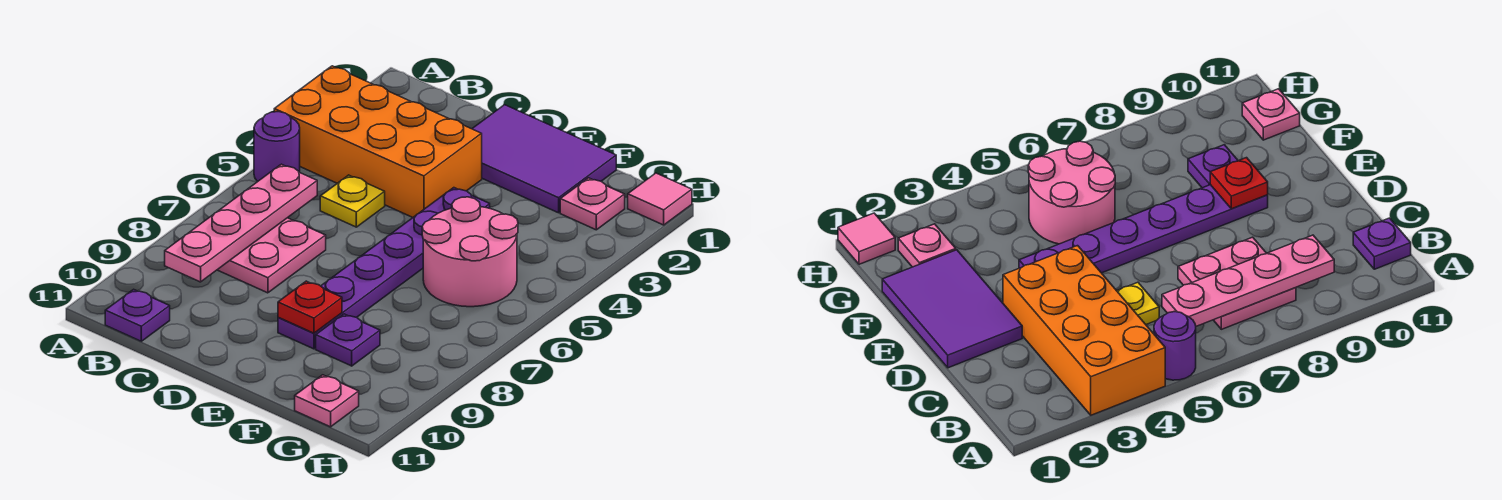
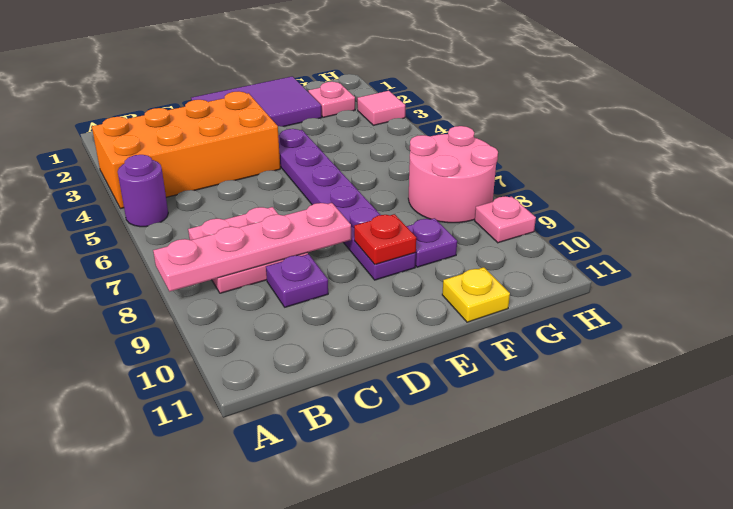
pink plate B6:B9 level 2 -> pink plate A8:D8 level 2
purple plate B11 level 1 -> purple plate C9 level 1
yellow plate C5 level 1 -> yellow plate F11 level 1
pink round brick F5:G6 level 1 -> pink round brick G7:H8 level 1
pink plate G11 level 1 -> pink plate H9 level 1
pink tile H1 level 1 -> pink tile H3 level 1

